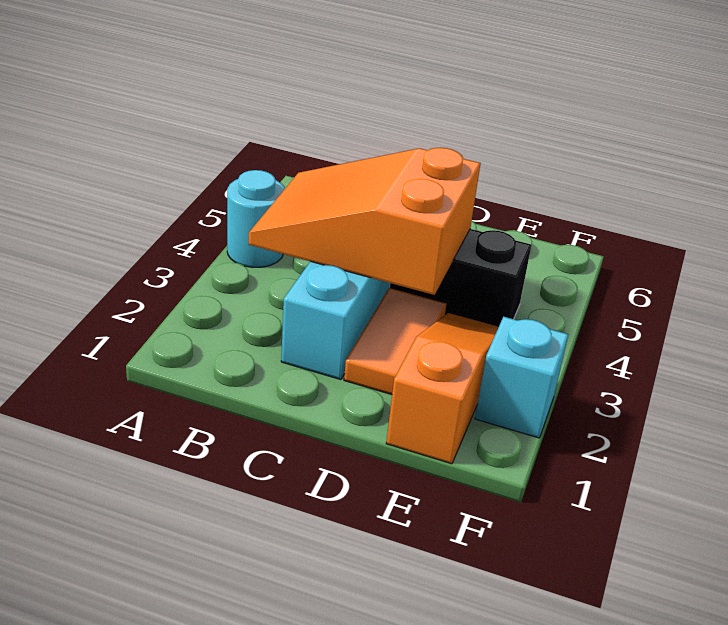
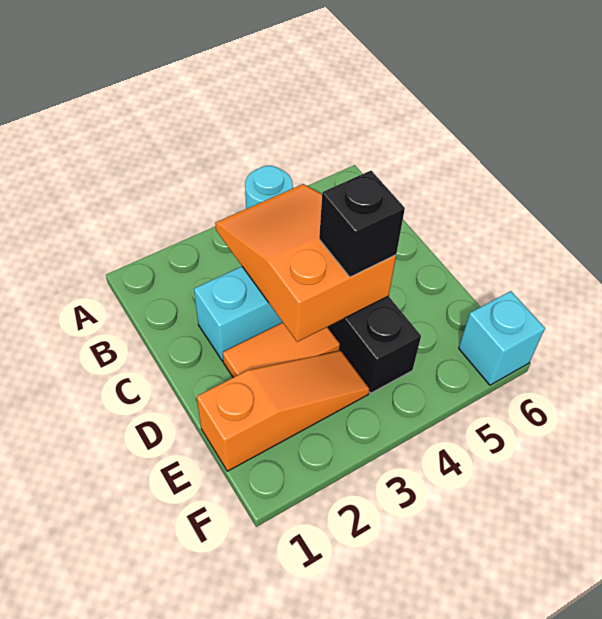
none -> black brick D4 level 3
cyan brick F2 level 1 -> cyan brick F6 level 1

